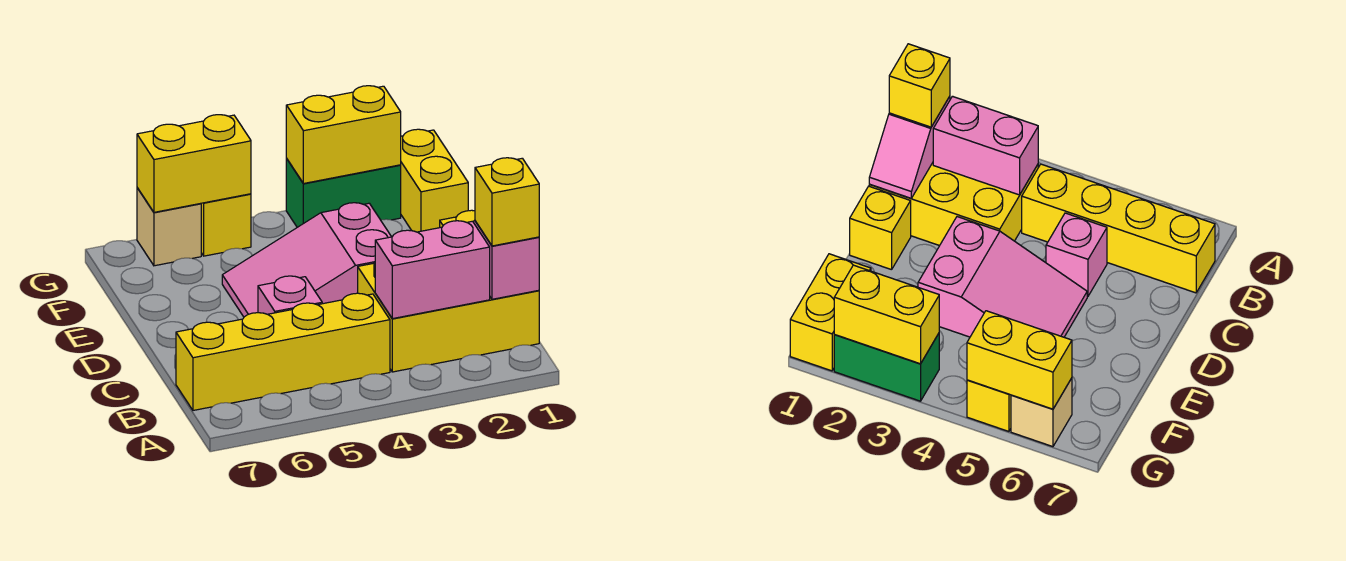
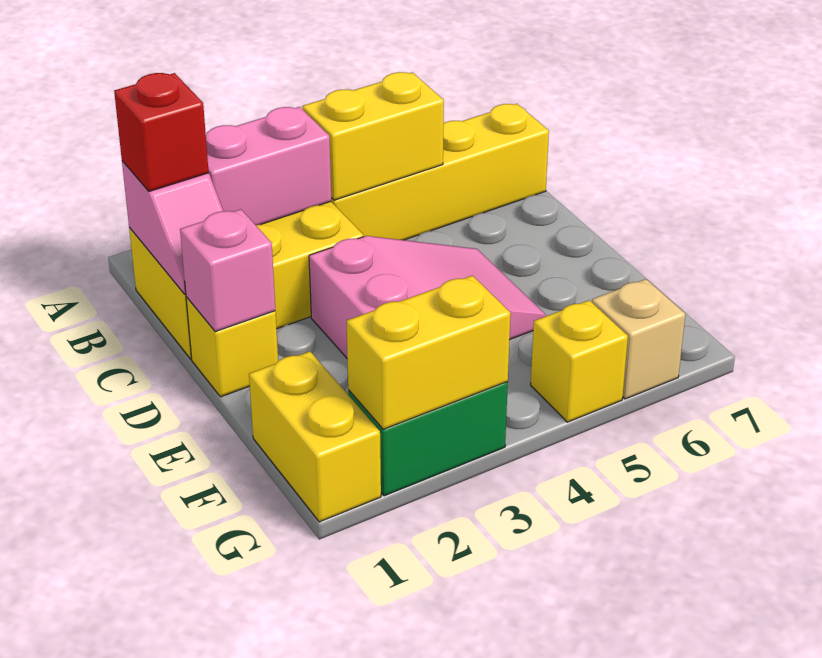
yellow brick B1 level 3 -> red brick B1 level 3
pink brick C5 level 1 -> pink brick D1 level 2
yellow brick G5:G6 level 2 -> yellow brick B4:B5 level 2

